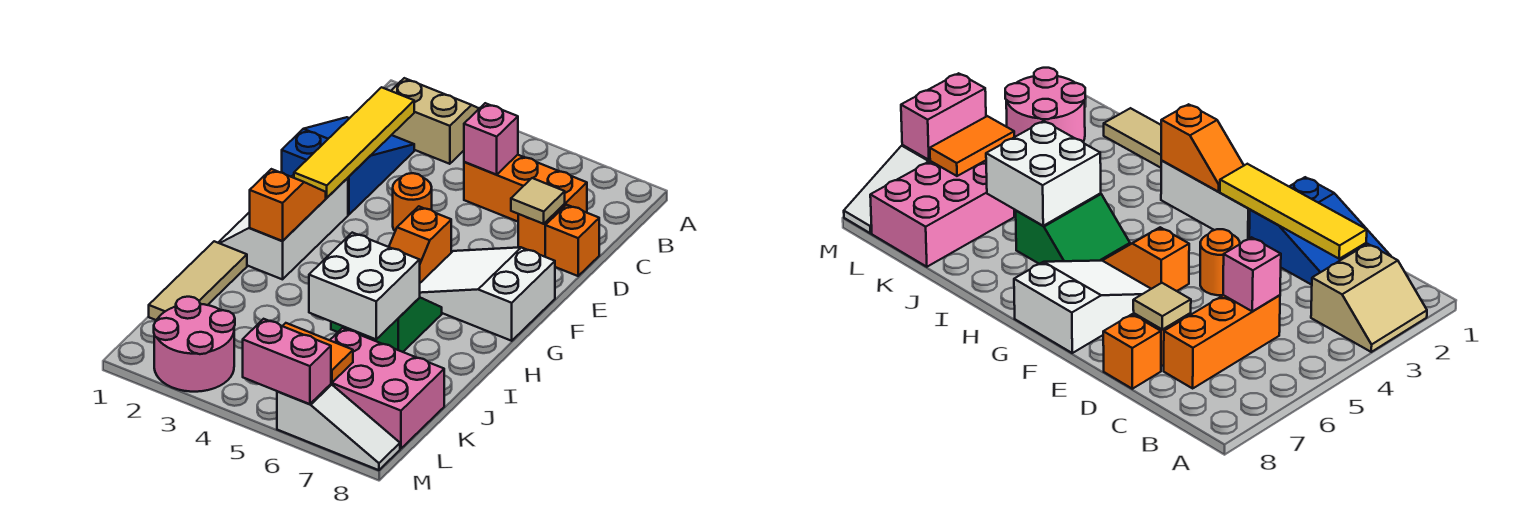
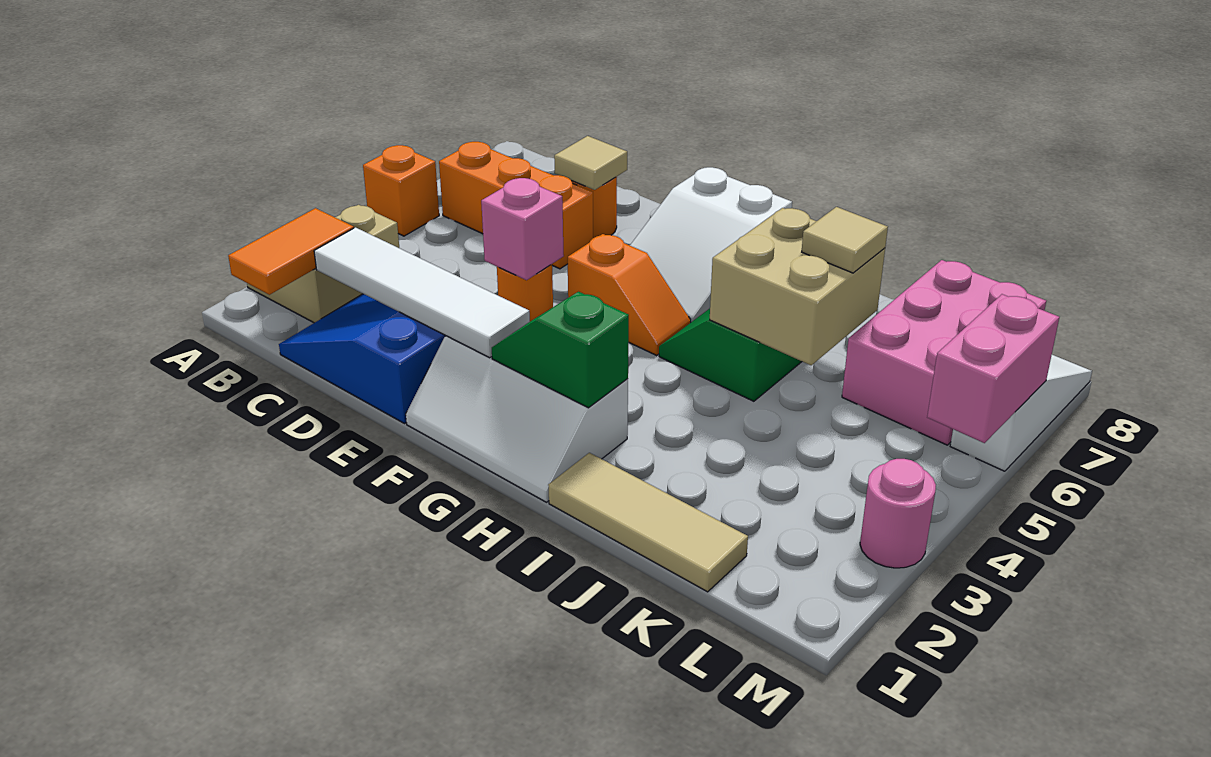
yellow tile C2:F2 level 2 -> white tile C2:F2 level 2
orange brick C5:C7 level 1 -> orange brick B6:D6 level 1
pink brick C5 level 2 -> pink brick E4 level 2
orange brick D8 level 1 -> orange brick A5 level 1
orange slope G2:H2 level 2 top H -> green slope G2:H2 level 2 top H
white brick I5:J6 level 2 -> tan brick I5:J6 level 2
none -> tan tile J6 level 3
pink round brick L2:M3 level 1 -> pink round brick M3 level 1
orange tile L5:L6 level 2 -> orange tile B1:B2 level 2

